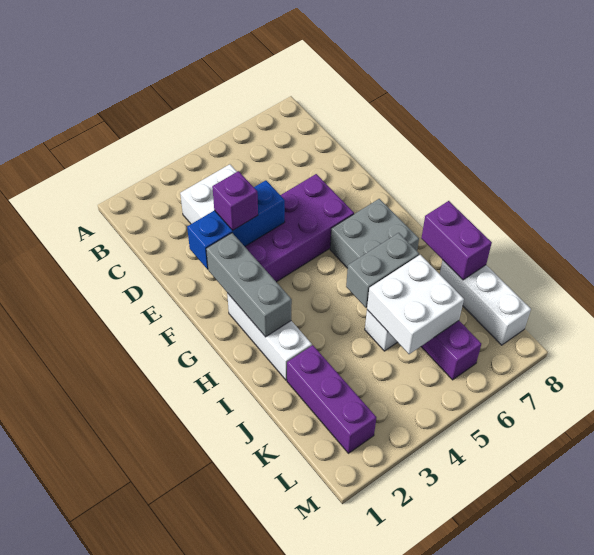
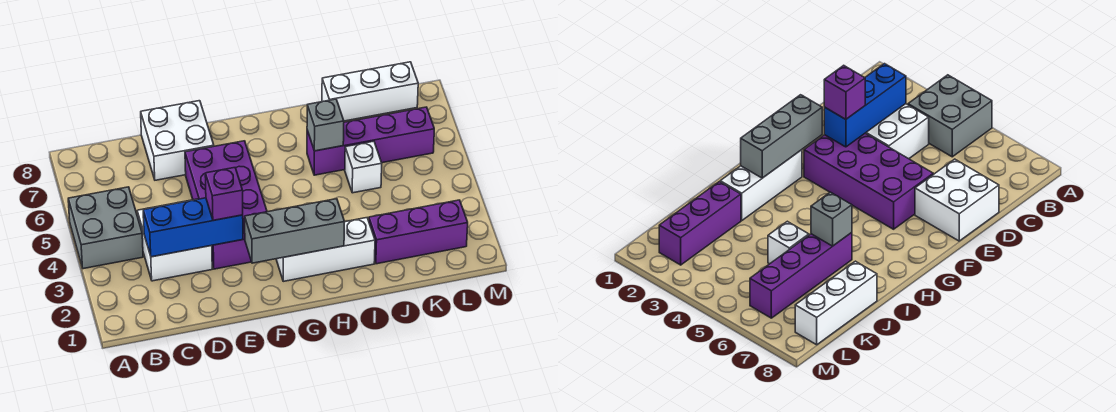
blue brick E2:E4 level 2 -> blue brick C3:E3 level 2
grey brick G6:H7 level 1 -> grey brick A4:B5 level 1
grey brick I5:I6 level 2 -> grey brick I6 level 2
purple brick I8:J8 level 2 -> none
white brick J5:K6 level 2 -> white brick D7:E8 level 1

